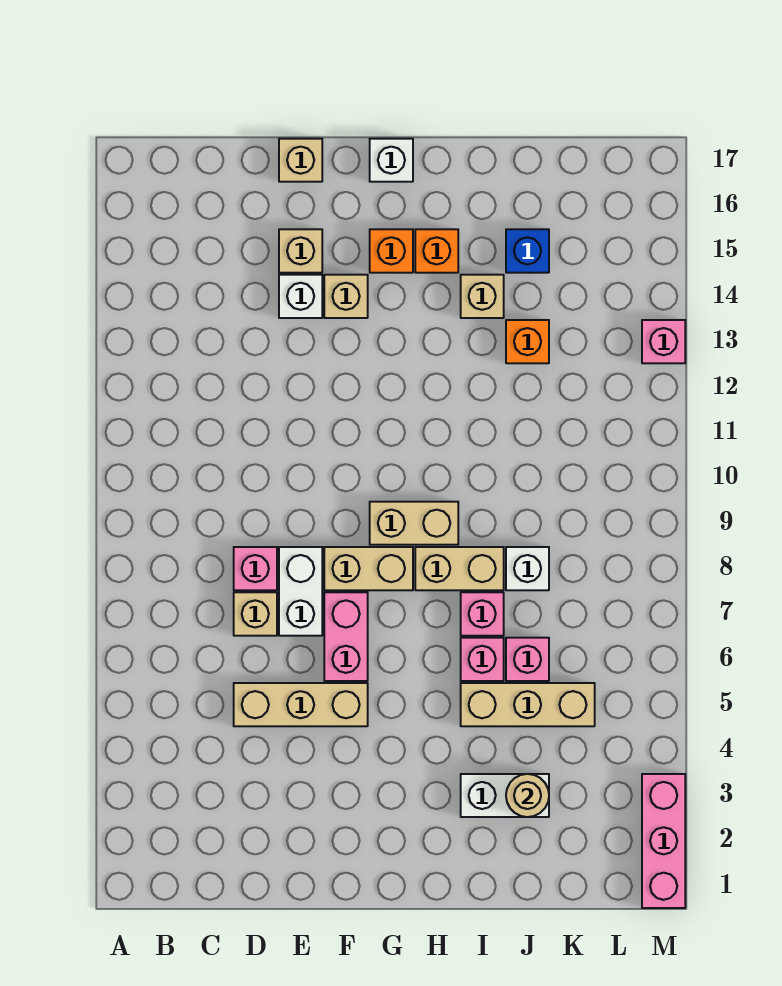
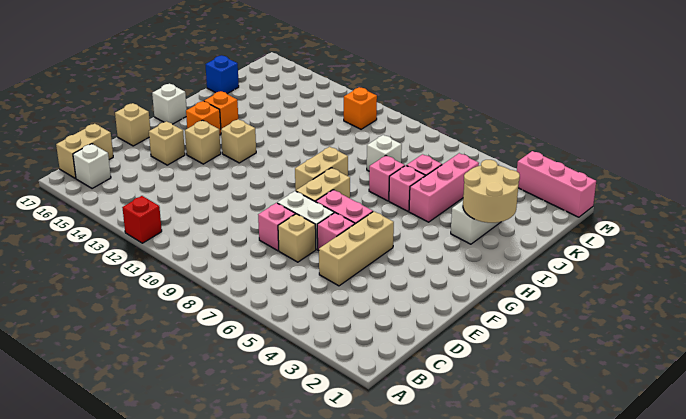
none -> red brick A12 level 1
white brick E14 level 1 -> white brick B16 level 1
tan brick H8:I8 level 1 -> tan brick B17:C17 level 1
tan brick I5:K5 level 1 -> pink brick I5:K5 level 1
tan brick I14 level 1 -> tan brick G13 level 1
tan round brick J3 level 2 -> tan round brick I2:J3 level 2
orange brick J13 level 1 -> orange brick L11 level 1
blue brick J15 level 1 -> blue brick J17 level 1
pink brick M13 level 1 -> pink brick E6 level 1

